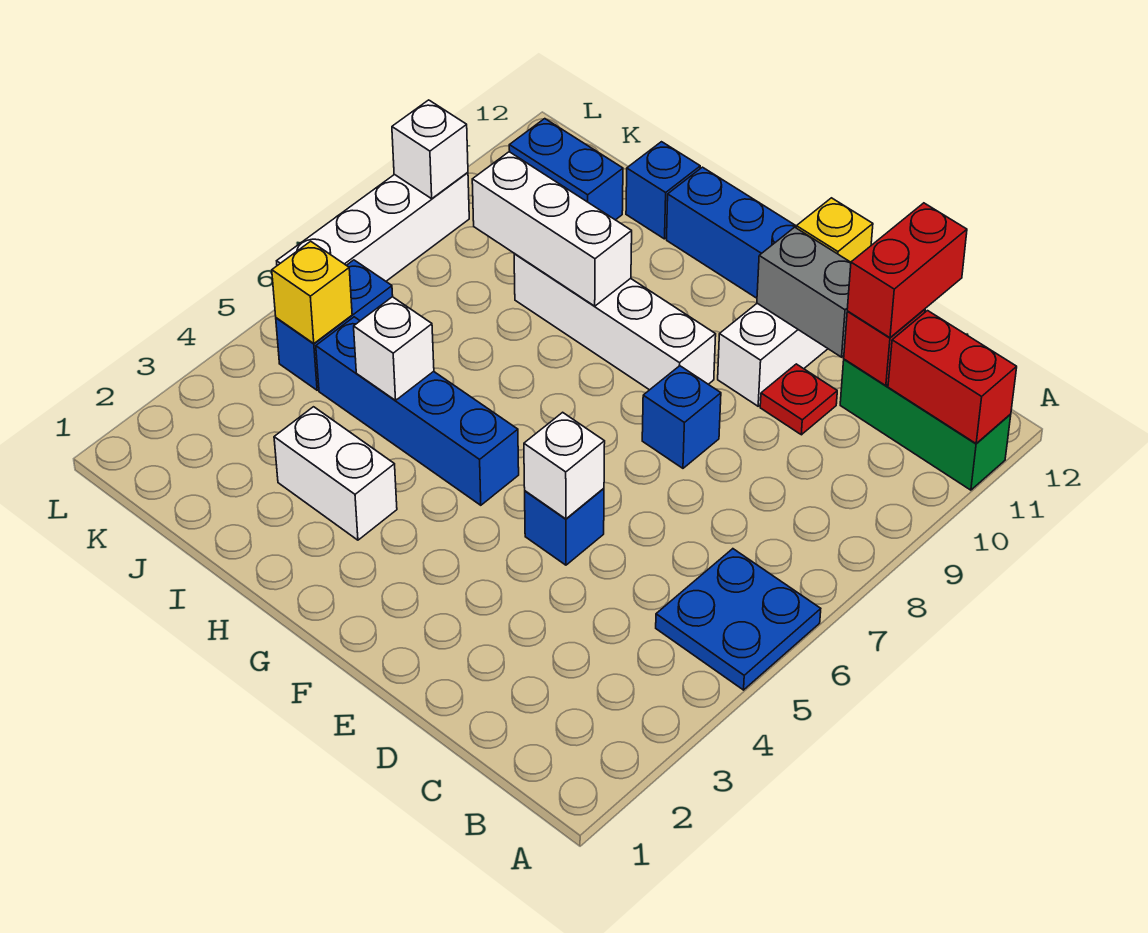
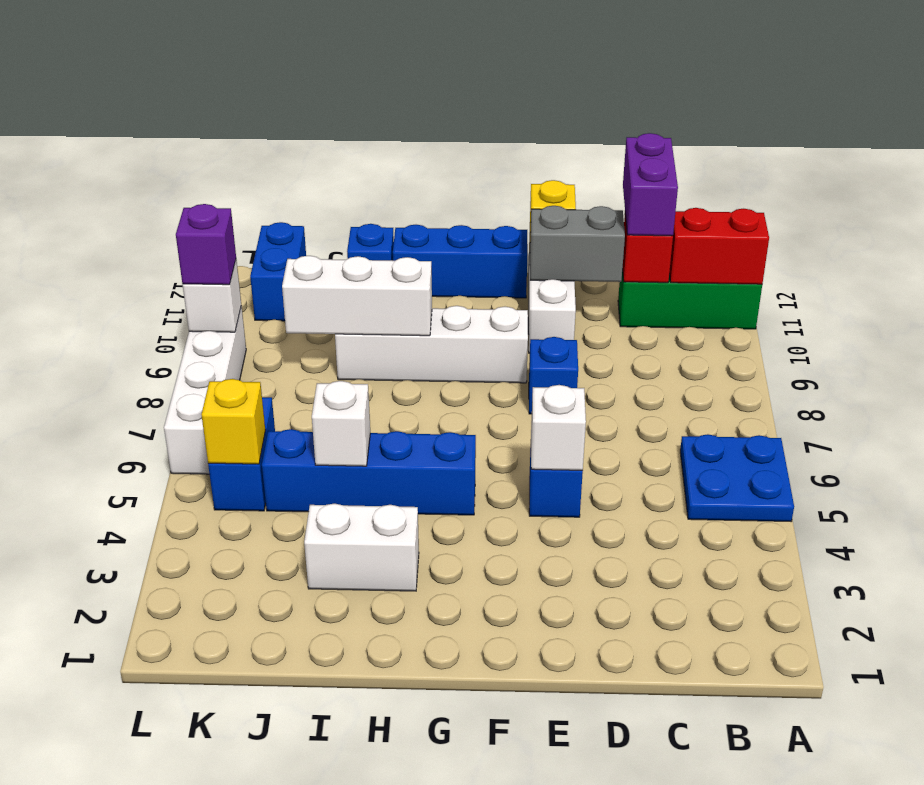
red brick C11:C12 level 3 -> purple brick C11:C12 level 3
red plate D10 level 1 -> none
blue brick J11:K11 level 1 -> blue brick K11:K12 level 1
none -> purple brick L9 level 3

